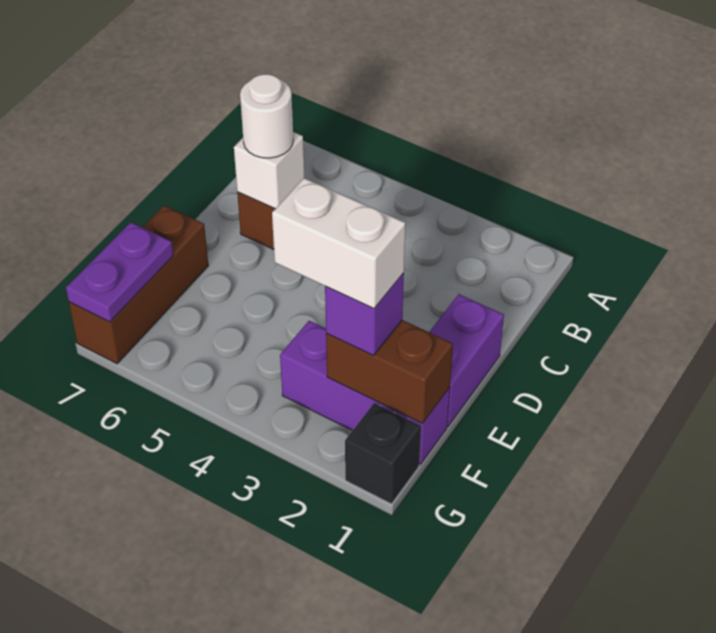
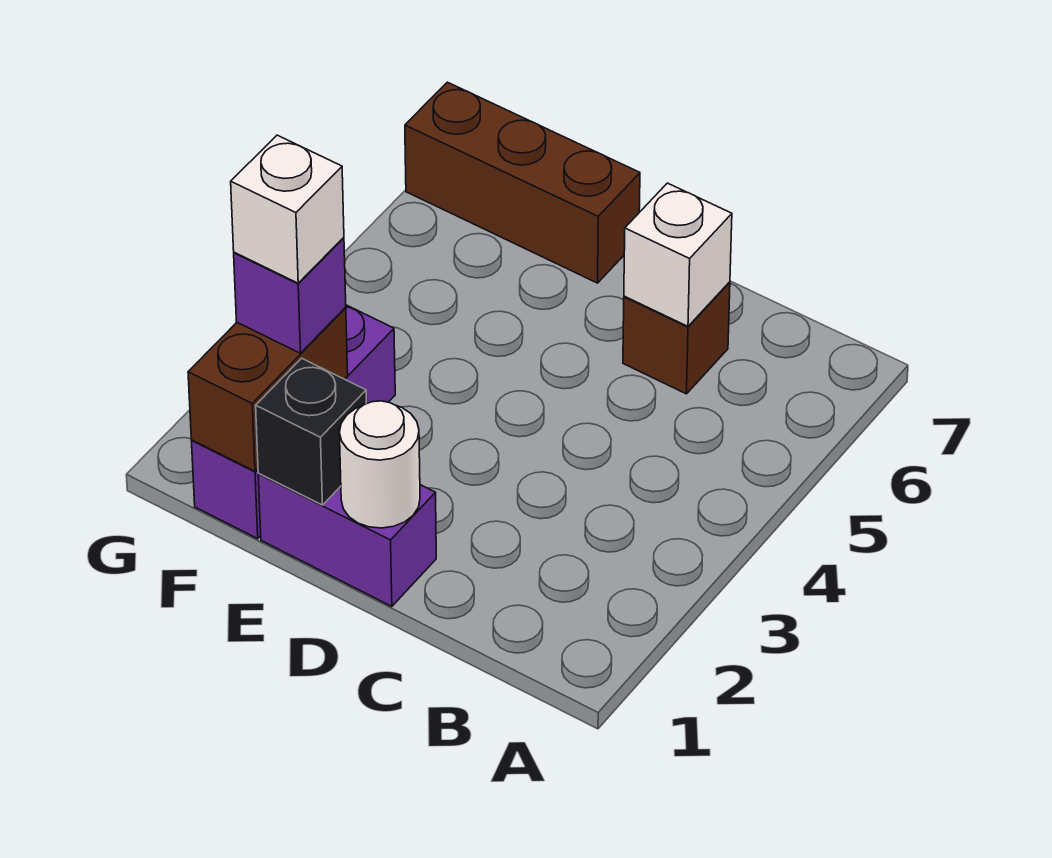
white round brick C6 level 3 -> white round brick D1 level 2
white brick F2:F3 level 4 -> white brick F2 level 4
purple plate F7:G7 level 2 -> none
black brick G1 level 1 -> black brick E1 level 2

